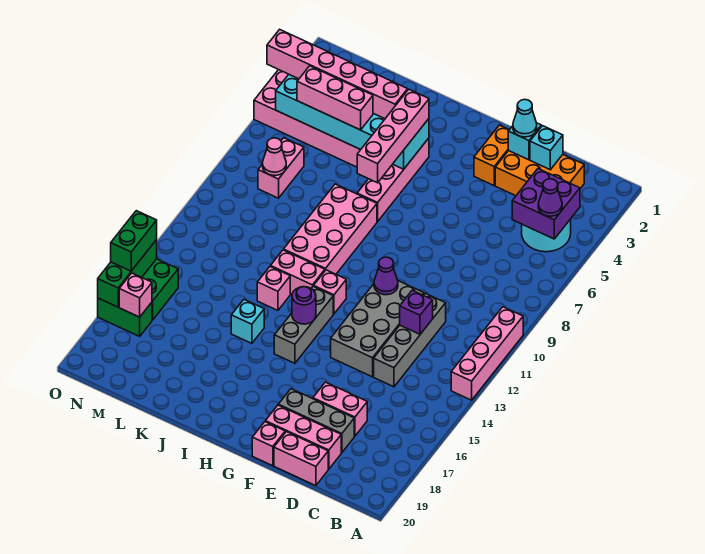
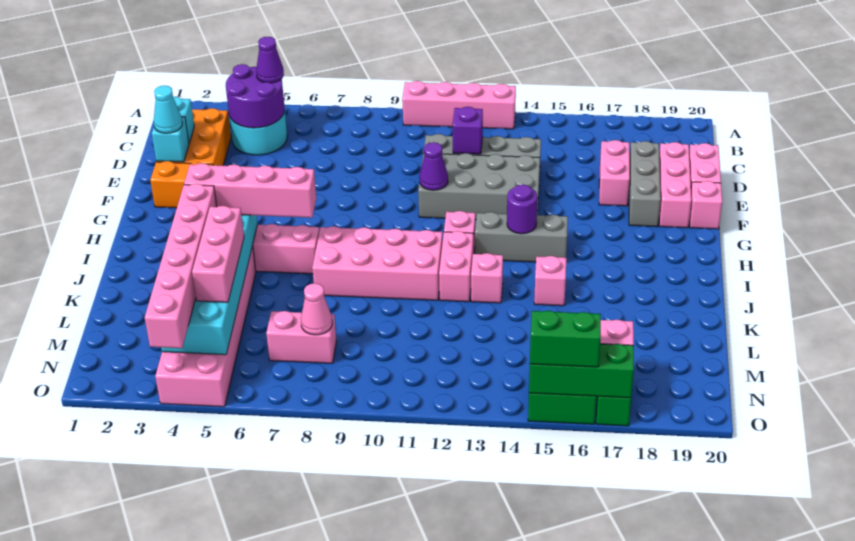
purple brick B4:C5 level 2 -> purple round brick B4:C5 level 2
cyan brick J15 level 1 -> pink brick J15 level 1

